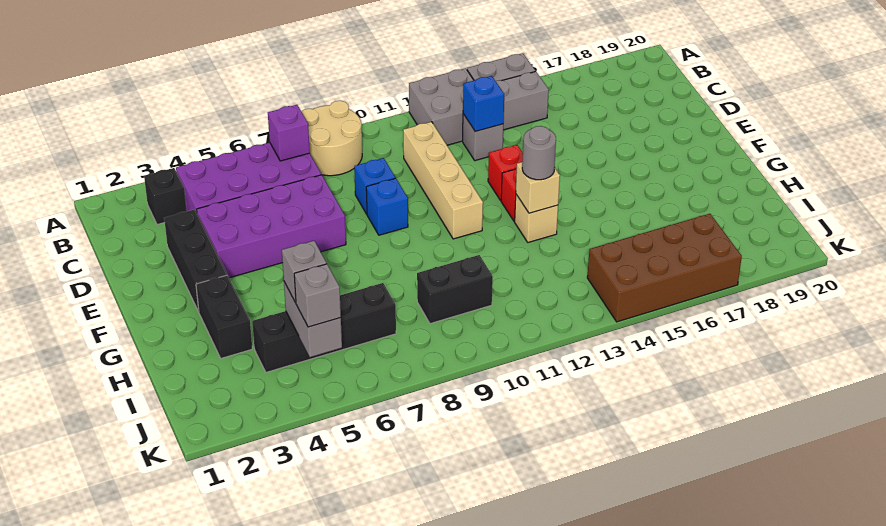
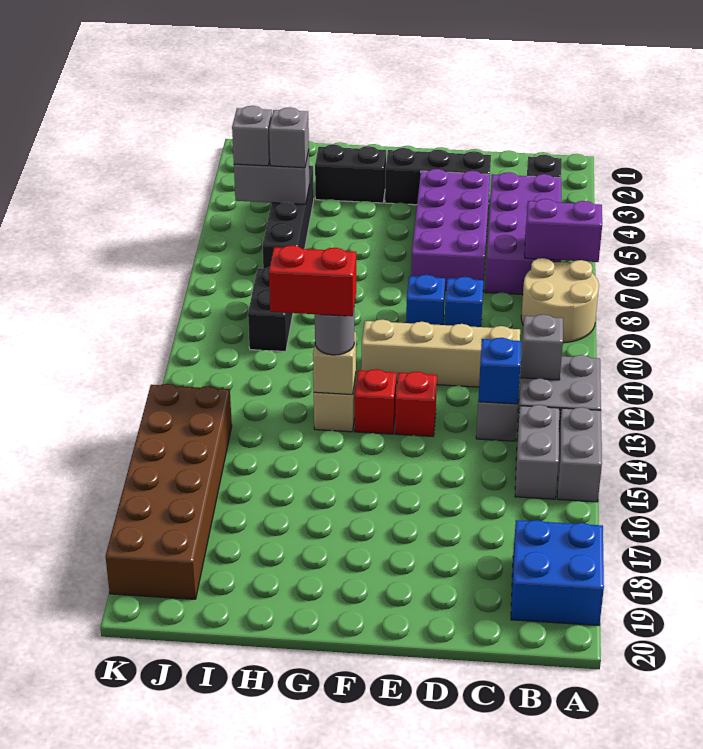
none -> blue brick A18:B19 level 1
purple brick B7 level 2 -> purple brick A7:B7 level 2
none -> grey brick B12 level 2
none -> red brick G13:H13 level 4
brown brick J14:K17 level 1 -> brown brick J14:K19 level 1

